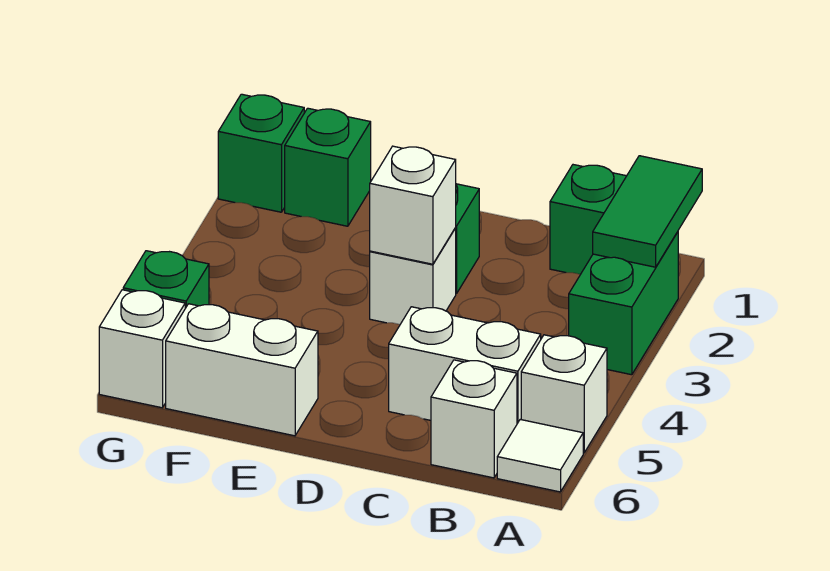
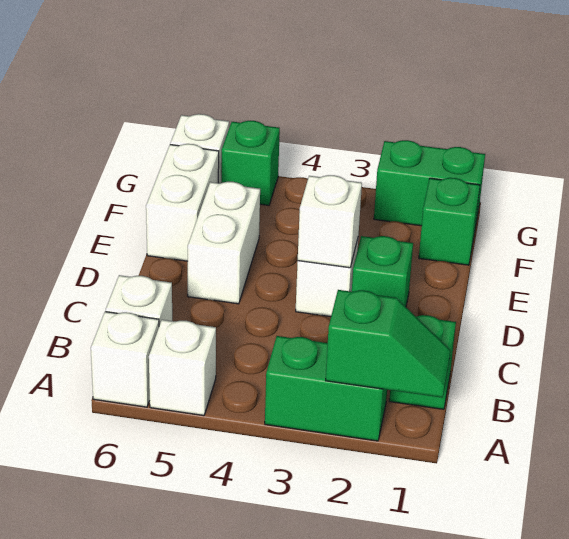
green tile A1:A2 level 2 -> green slope A1:A2 level 2 top 2
white tile A6 level 1 -> white brick A6 level 1
white brick B5:C5 level 1 -> white brick D5:E5 level 1
green brick G1 level 1 -> green brick G1:G2 level 1

